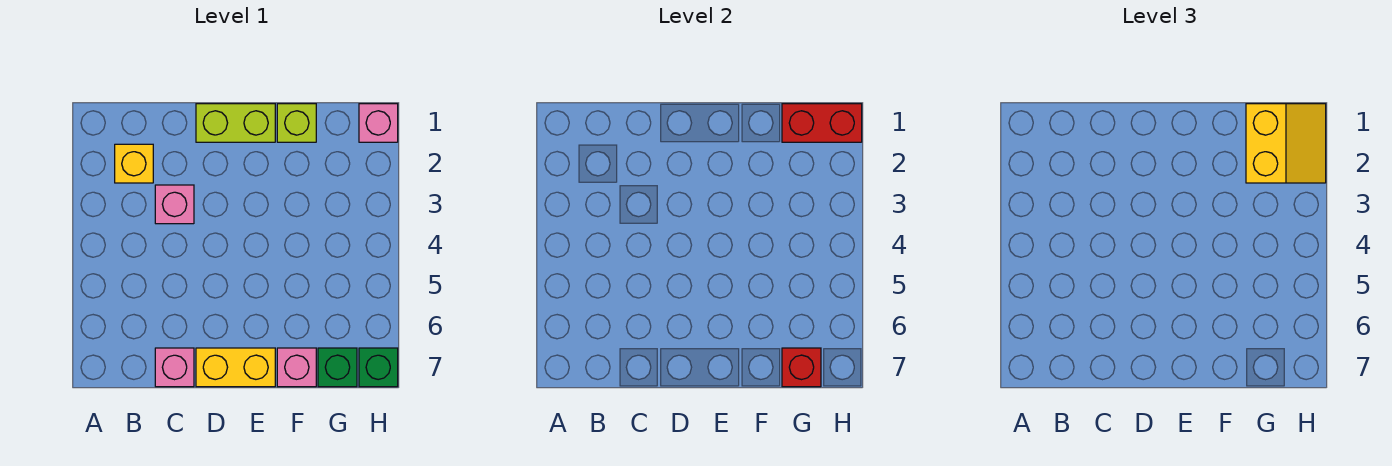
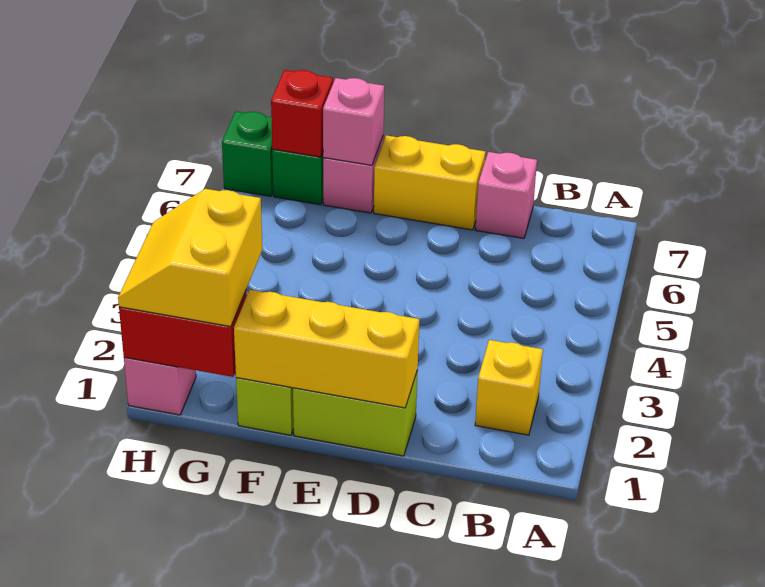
pink brick C3 level 1 -> pink brick F7 level 2
none -> yellow brick D1:F1 level 2

